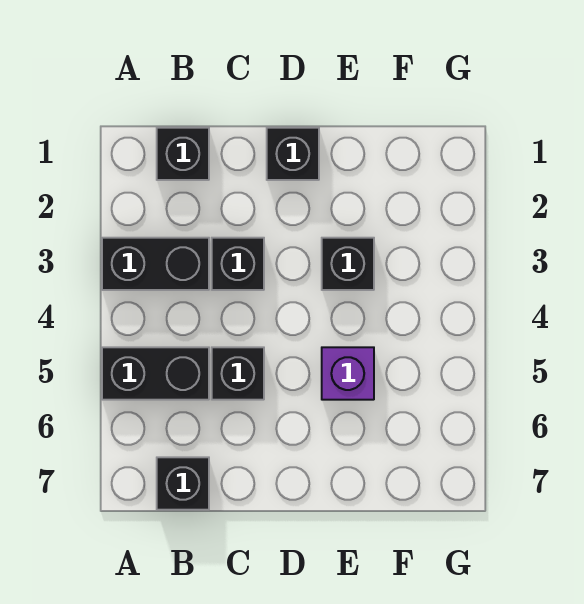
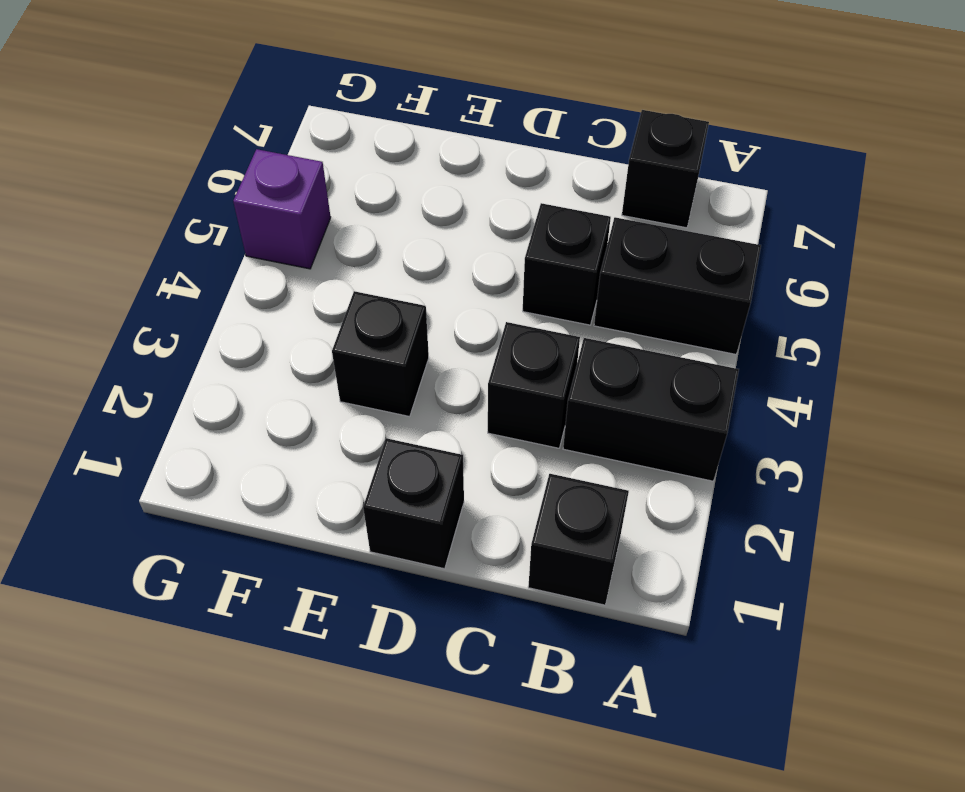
purple brick E5 level 1 -> purple brick G5 level 1

